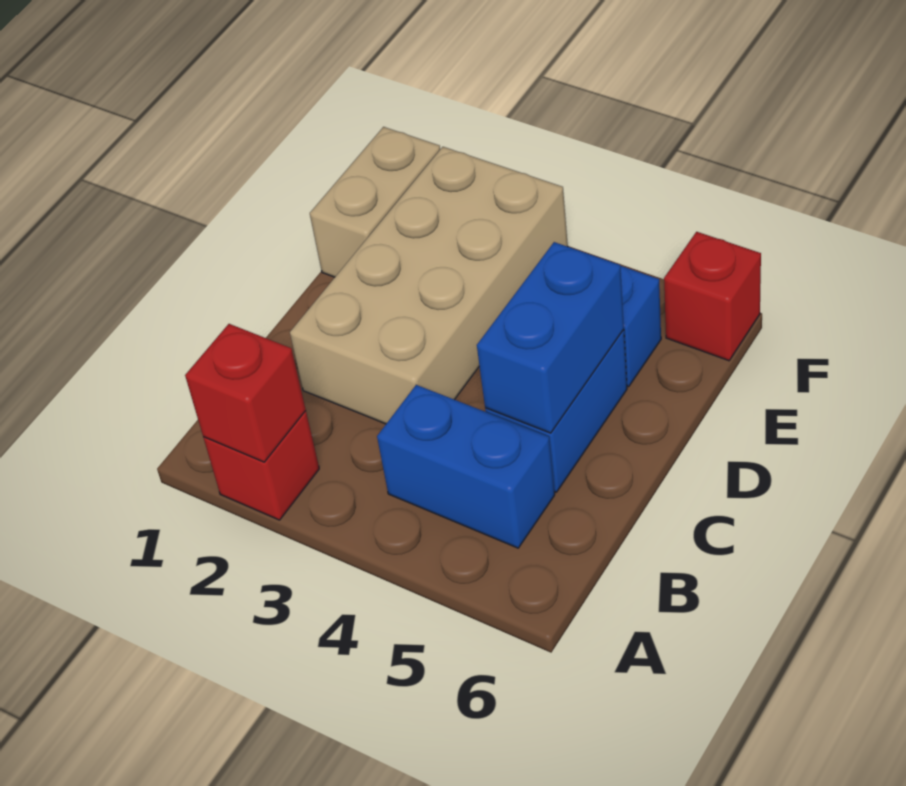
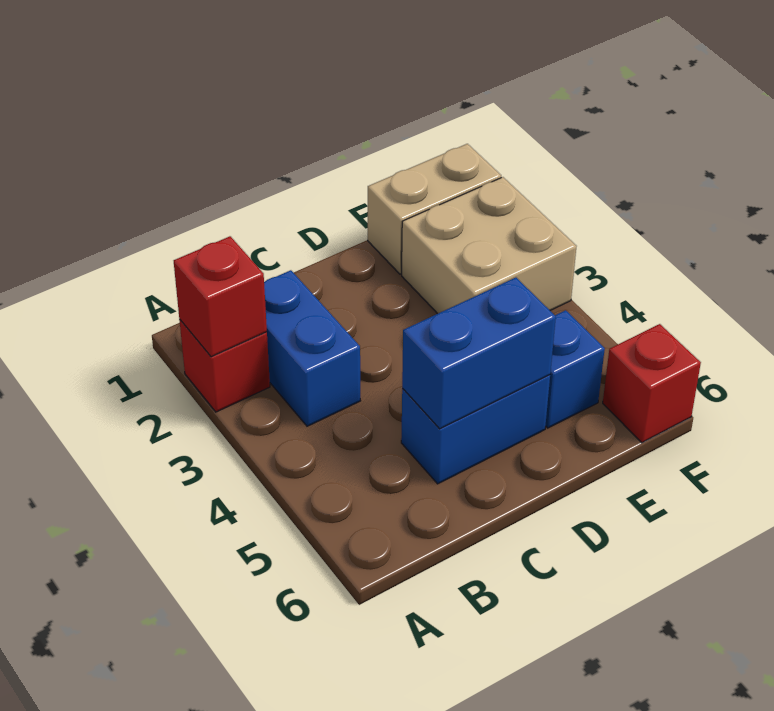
blue brick B4:B5 level 1 -> blue brick B2:B3 level 1
tan brick C2:F3 level 1 -> tan brick E2:F3 level 1

